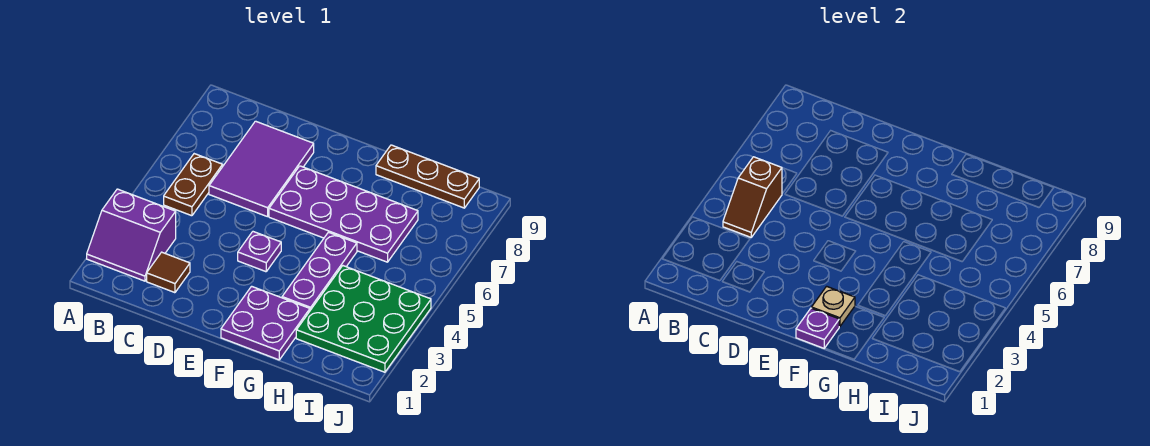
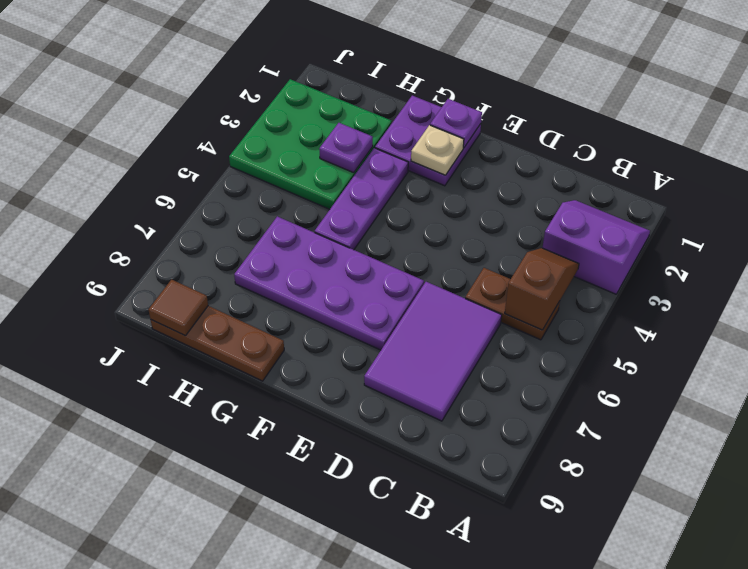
brown plate B5:B6 level 1 -> brown plate B5:C5 level 1
brown tile C2 level 1 -> brown tile I9 level 2
purple plate E4 level 1 -> purple plate H3 level 2

